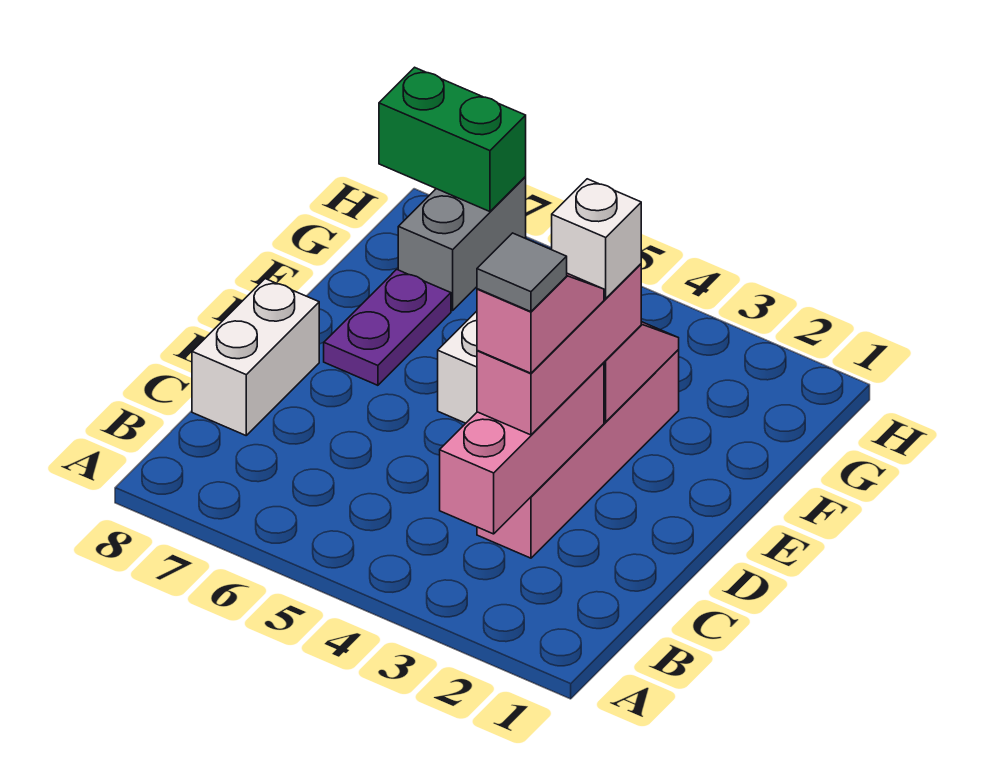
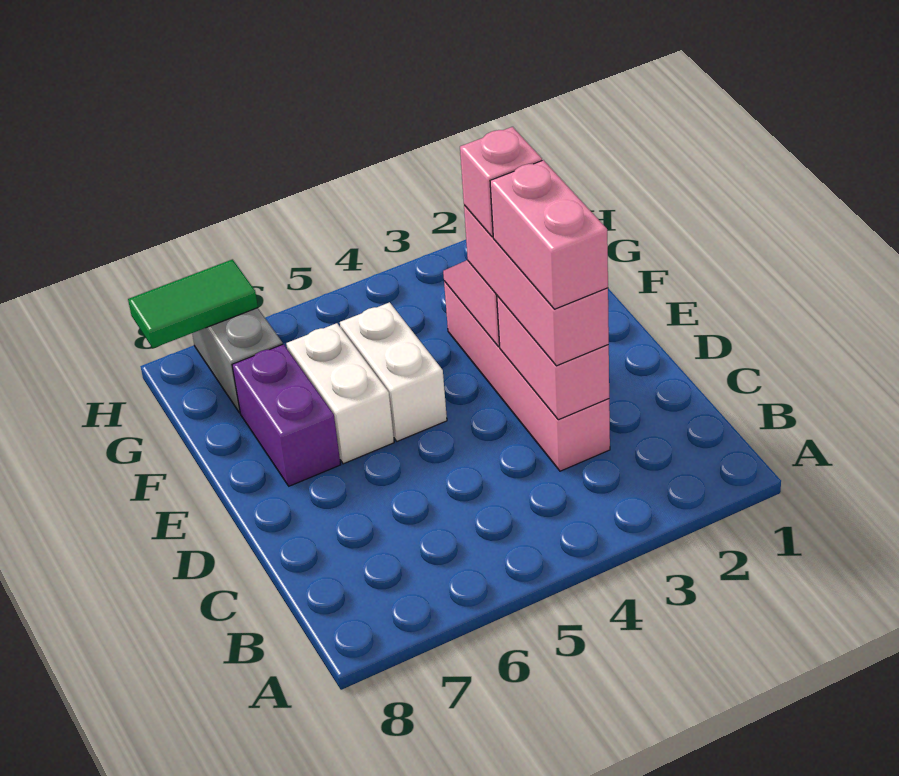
pink brick B3:D3 level 2 -> pink brick C3:D3 level 2
pink slope C3:D3 level 4 top C -> pink brick C3:D3 level 4
grey tile C3 level 5 -> none
white brick C8:D8 level 1 -> white brick E6:F6 level 1
white brick E3 level 4 -> pink brick E3 level 4
purple plate E7:F7 level 1 -> purple brick E7:F7 level 1
green brick H7:H8 level 2 -> green tile H7:H8 level 2

